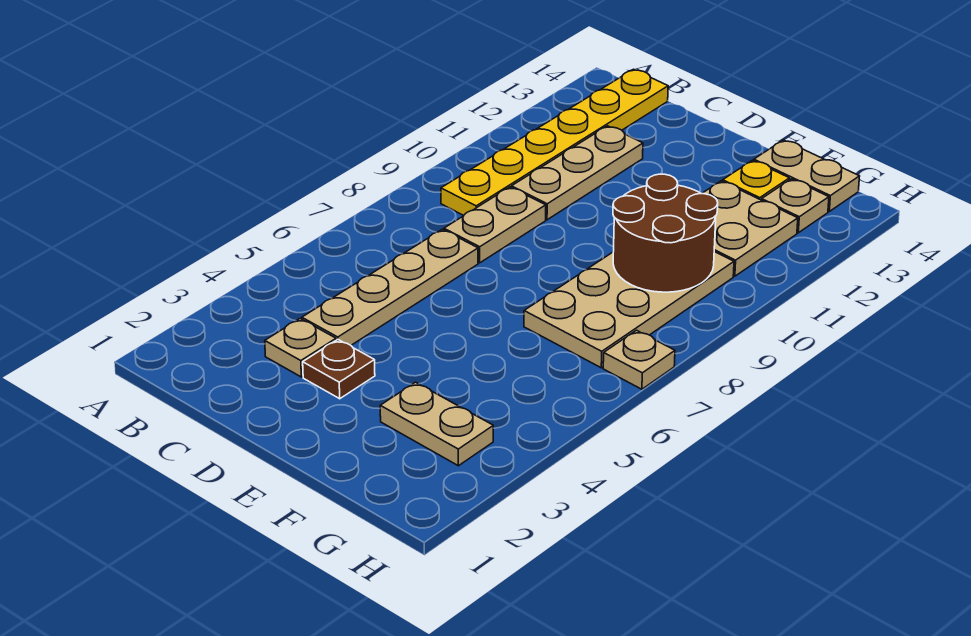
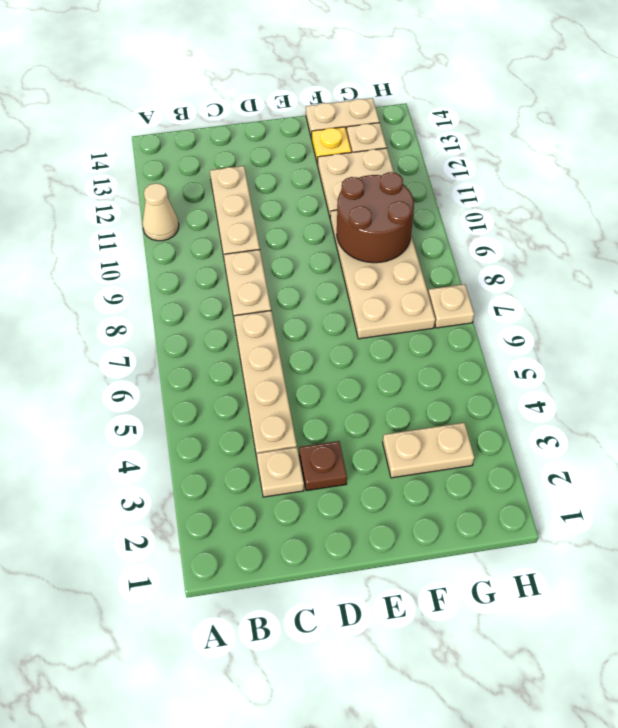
none -> tan cone A11 level 1
yellow plate B9:B14 level 1 -> none

